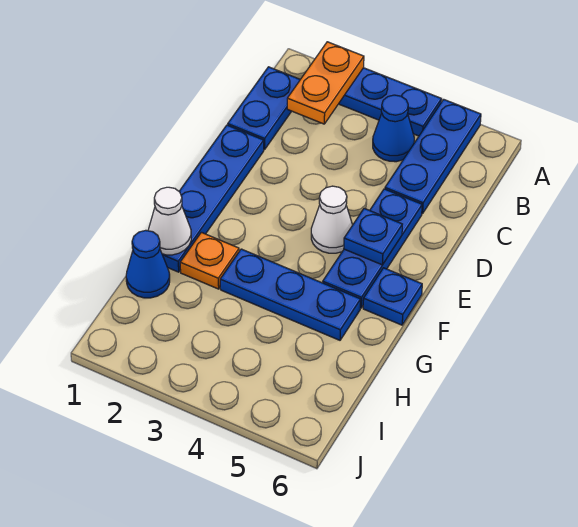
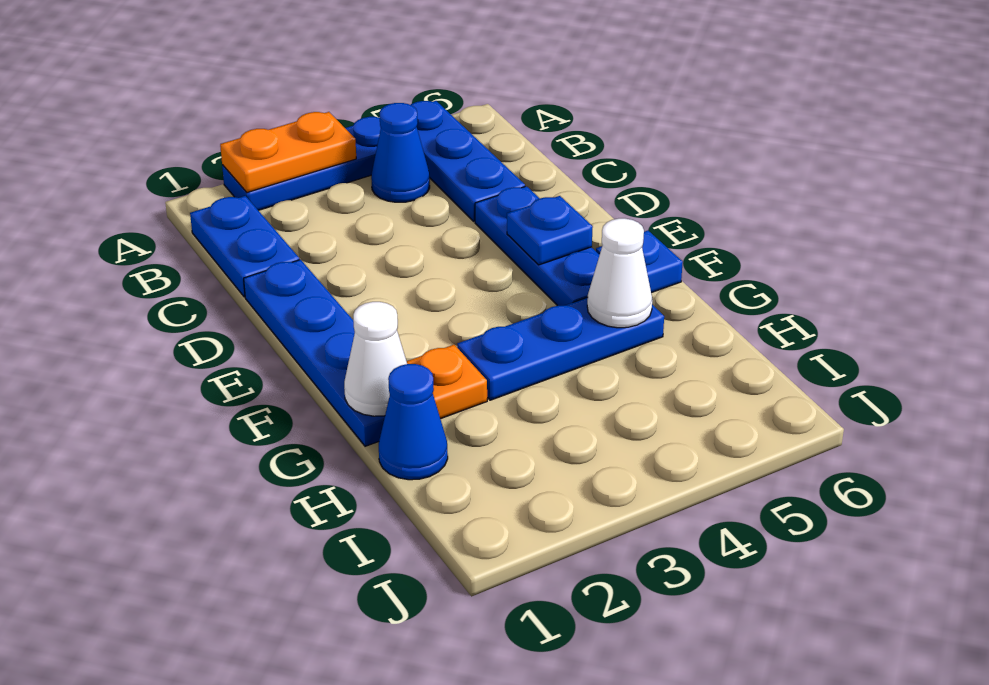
orange plate A2:B2 level 2 -> orange plate A2:A3 level 2
white cone E4 level 1 -> white cone G5 level 2

